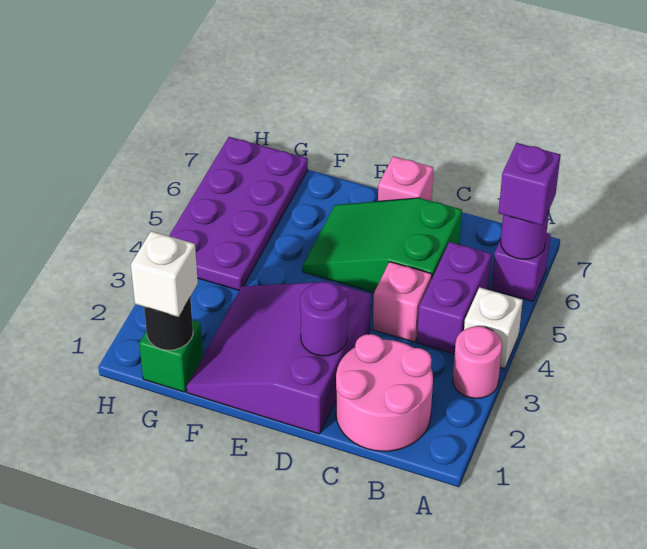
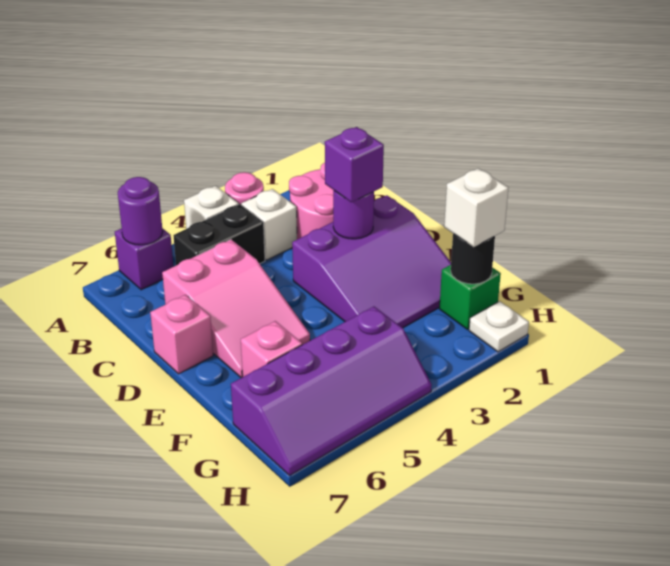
purple brick A6 level 3 -> purple brick D2 level 3
none -> white brick B3 level 1
purple brick B4:B5 level 1 -> black brick B4:B5 level 1
pink brick C4 level 1 -> pink brick F6 level 1
green slope C5:E6 level 1 top C -> pink slope C5:E6 level 1 top C
purple plate G4:H7 level 1 -> purple slope G4:H7 level 1 top G
none -> white plate H1 level 1

